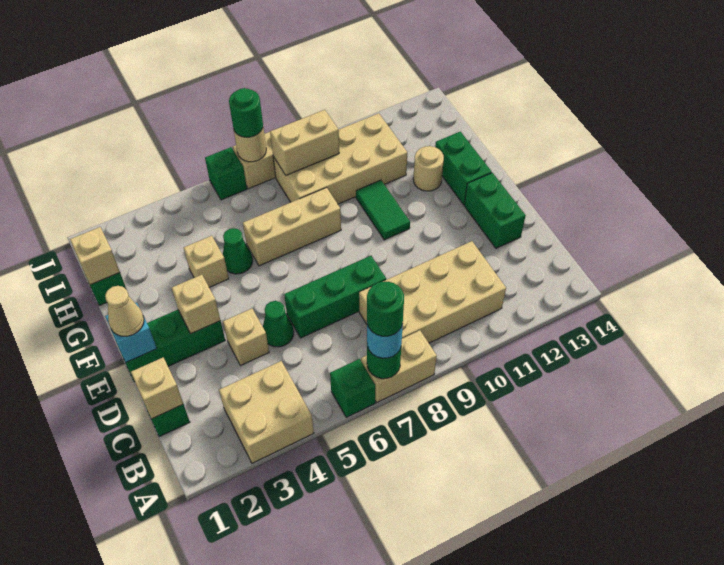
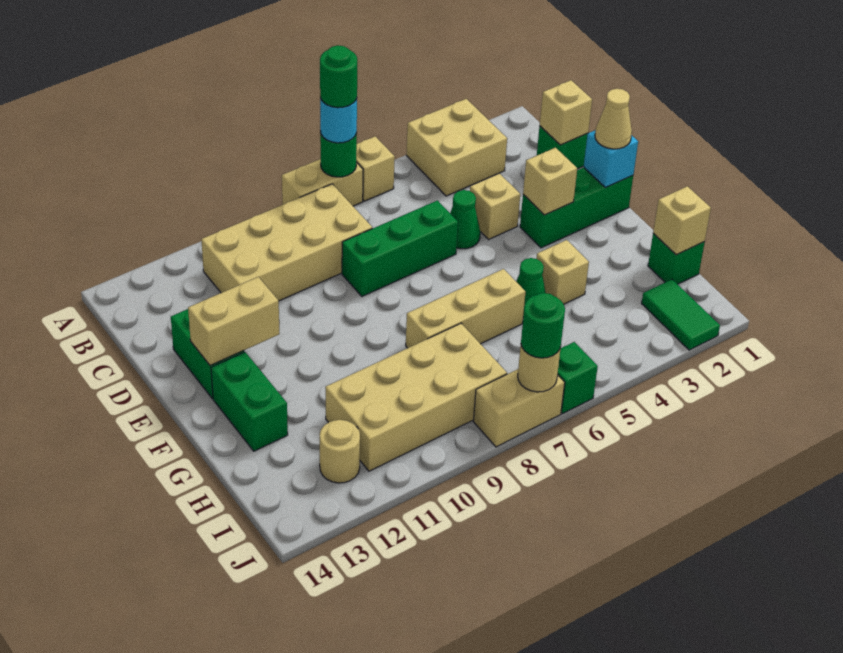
green brick A6 level 1 -> tan brick A6 level 1
green tile F10:G10 level 1 -> green tile I2:J2 level 1
tan round brick G12 level 1 -> tan round brick I12 level 1
tan brick I8:I9 level 2 -> tan brick E12:E13 level 2

